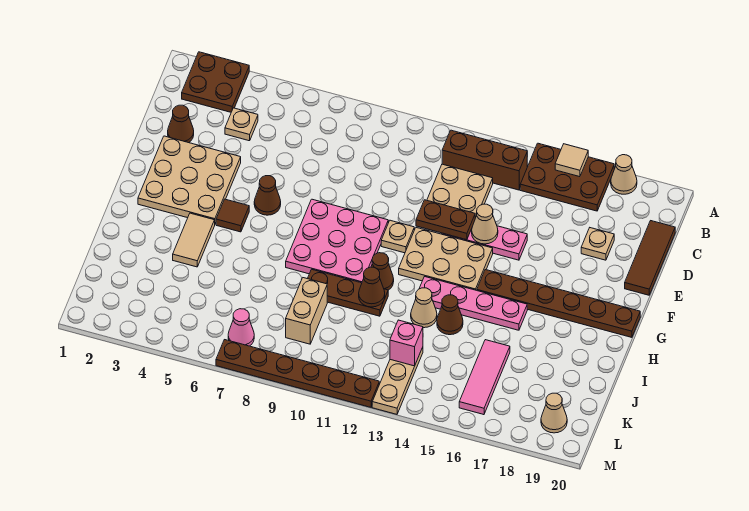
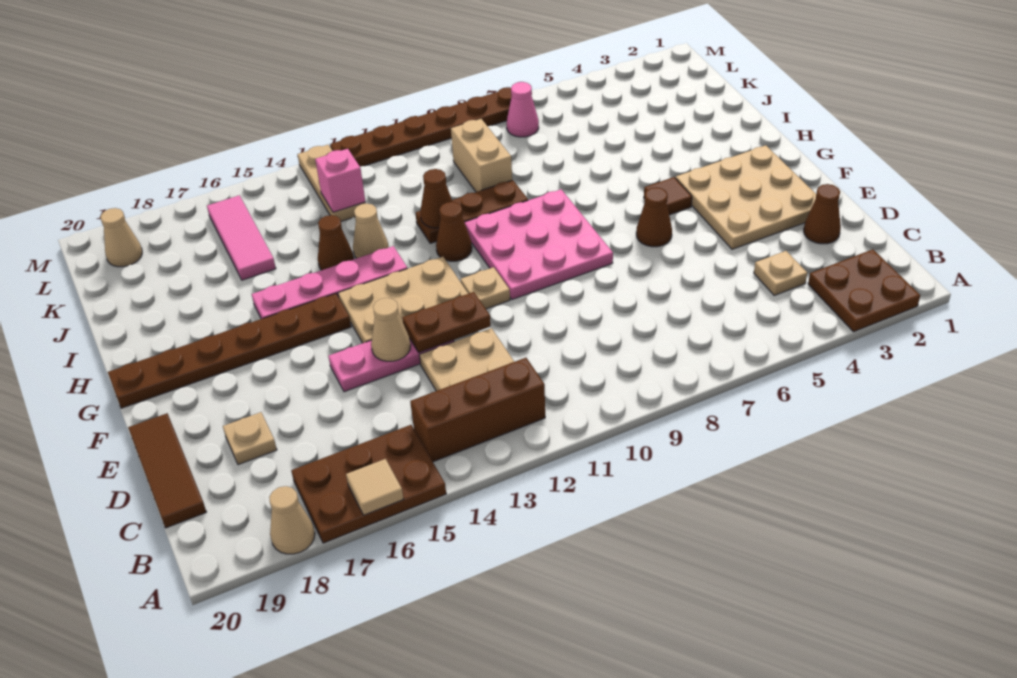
tan tile H4:I4 level 1 -> none

